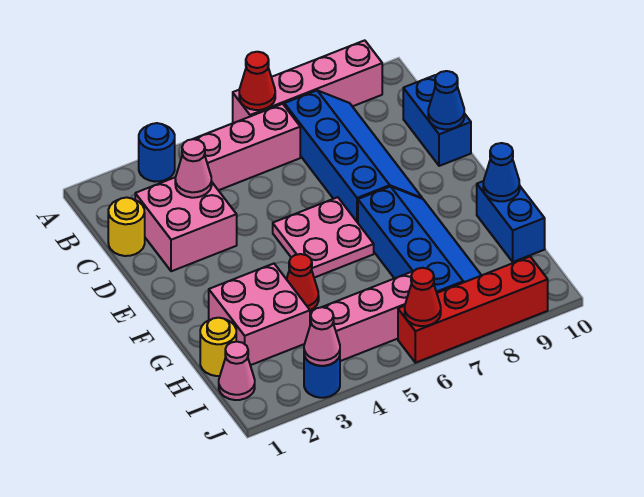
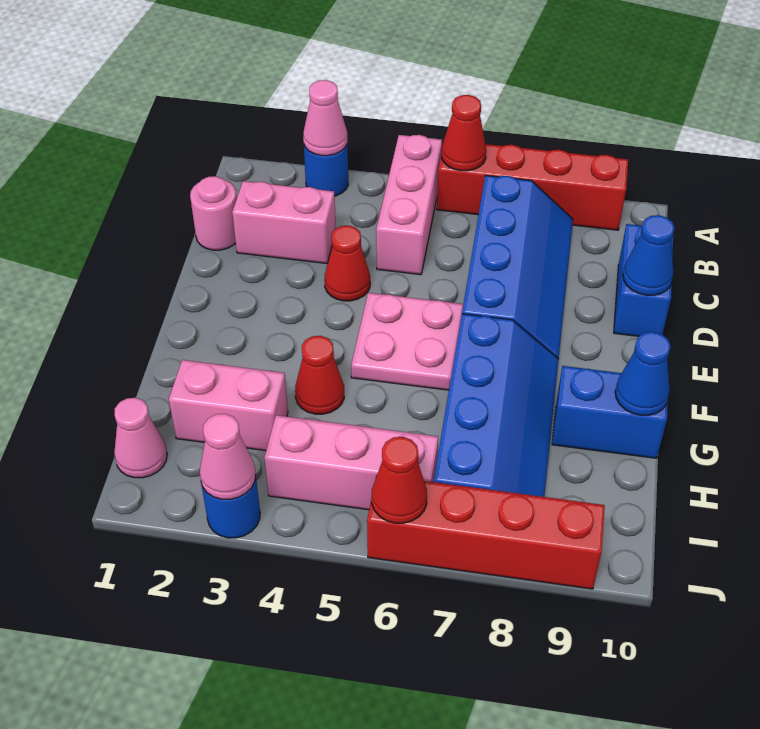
pink brick A6:A9 level 1 -> red brick A6:A9 level 1
pink brick B4:B6 level 1 -> pink brick A5:C5 level 1
yellow round brick C1 level 1 -> pink round brick C1 level 1
pink brick C2:D3 level 1 -> pink brick C2:C3 level 1
pink cone C3 level 2 -> pink cone A3 level 2
none -> red cone D4 level 1
pink brick G2:H3 level 1 -> pink brick H2:H3 level 1
blue brick G10:H10 level 1 -> blue brick G9:G10 level 1
yellow round brick H1 level 1 -> none

